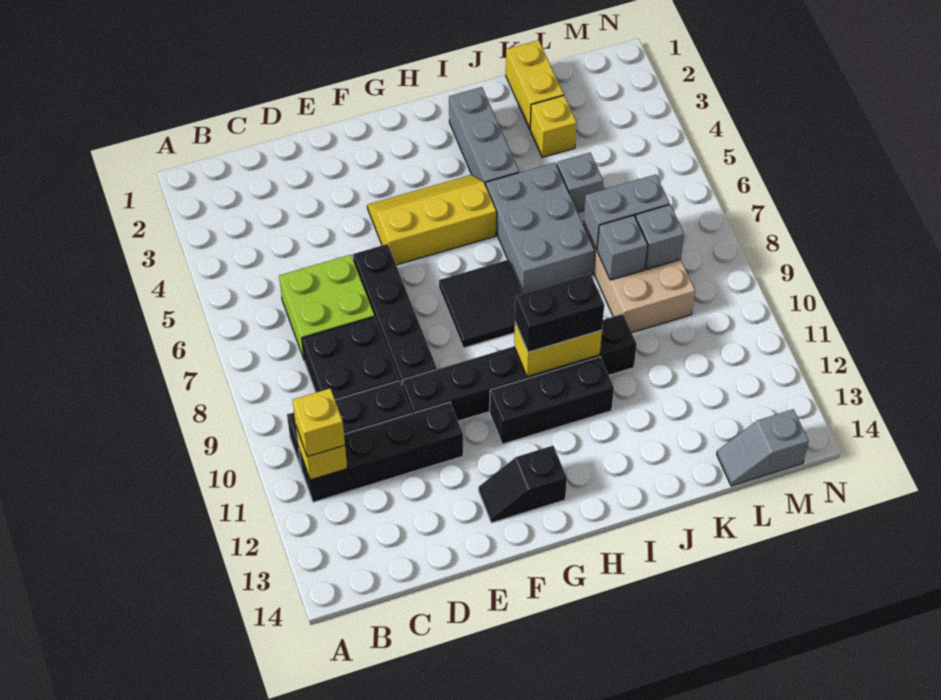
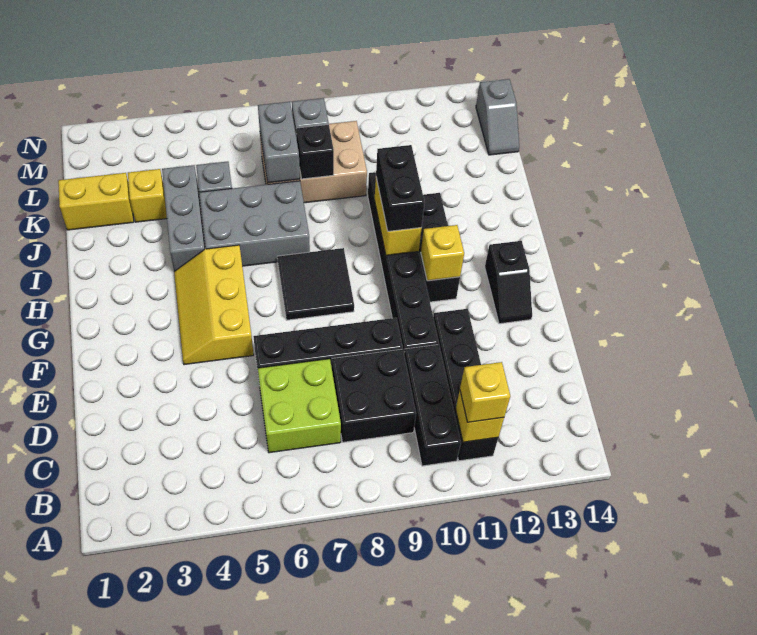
none -> yellow brick G11 level 2
grey brick I2:I4 level 1 -> grey brick I4:K4 level 1
grey brick K8 level 2 -> black brick K8 level 2

